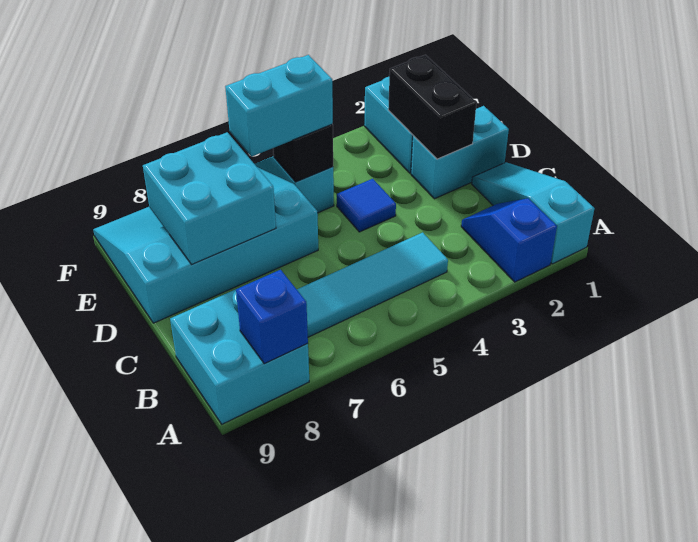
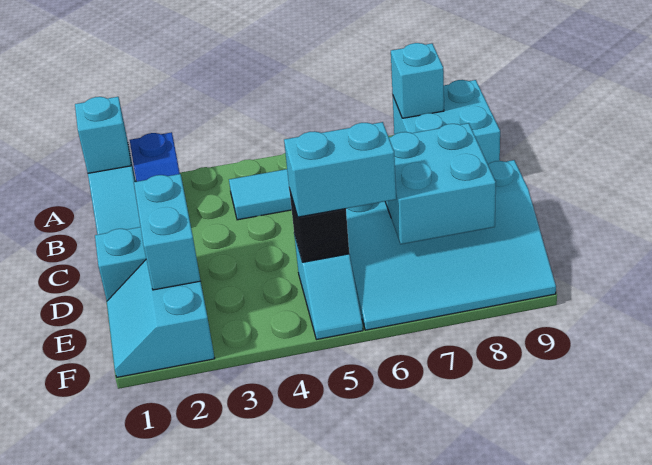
none -> cyan brick A1 level 2
blue brick A8 level 2 -> cyan brick A8 level 2
black brick D2:E2 level 2 -> cyan brick D2:E2 level 2
blue tile D4 level 1 -> none

